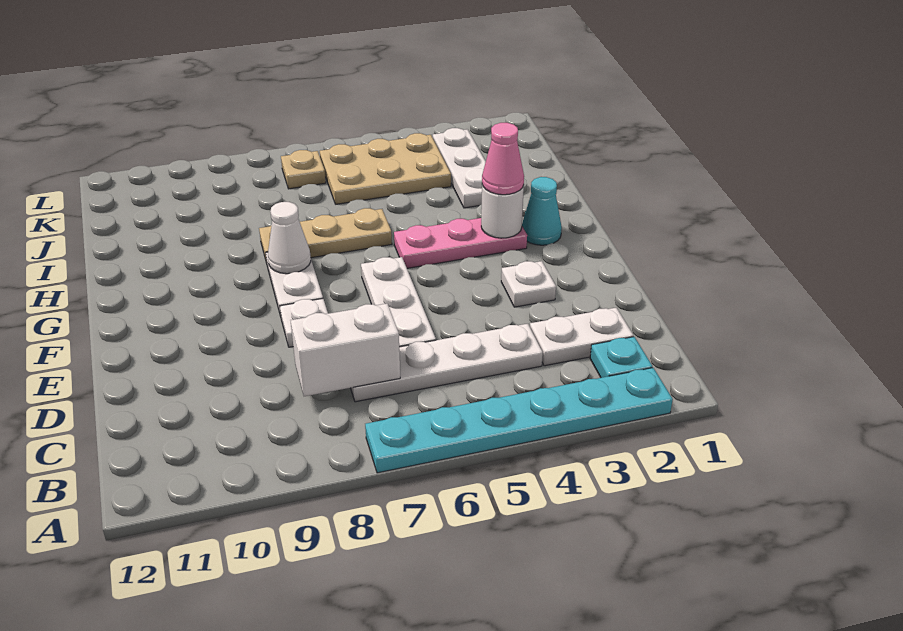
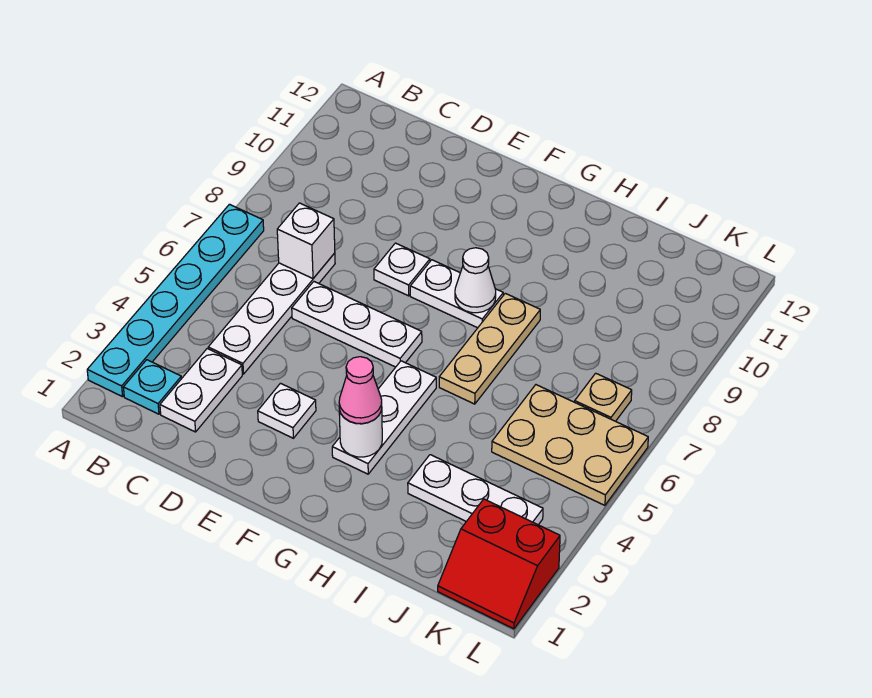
white brick C7:C8 level 2 -> white brick C7 level 2
cyan cone G2 level 1 -> none
pink plate G3:G5 level 1 -> white plate G3:G5 level 1
tan plate J4:K6 level 1 -> tan plate J5:L6 level 1
none -> red slope K1:L2 level 1 top 2

